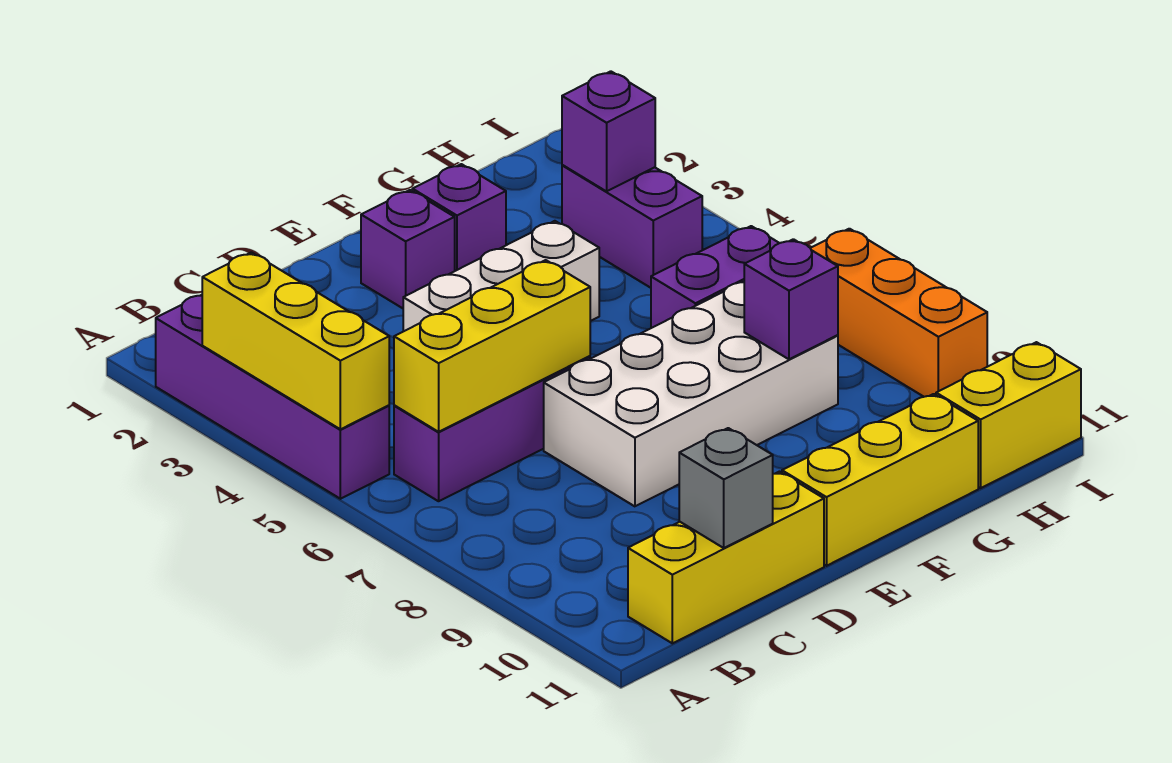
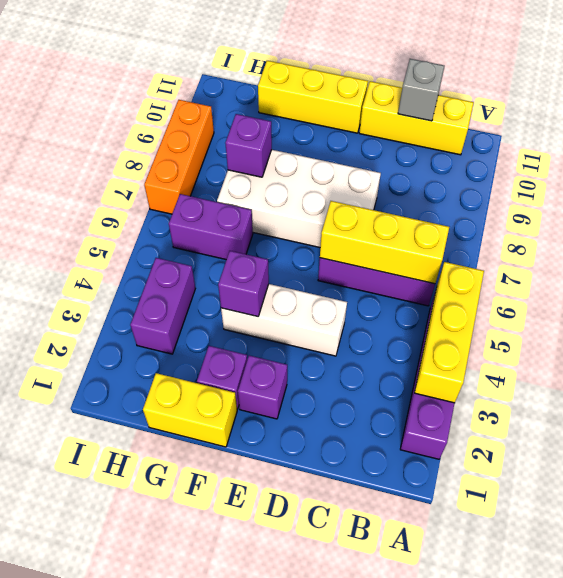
purple brick H3 level 2 -> purple brick F4 level 2
yellow brick H11:I11 level 1 -> yellow brick F1:G1 level 1

